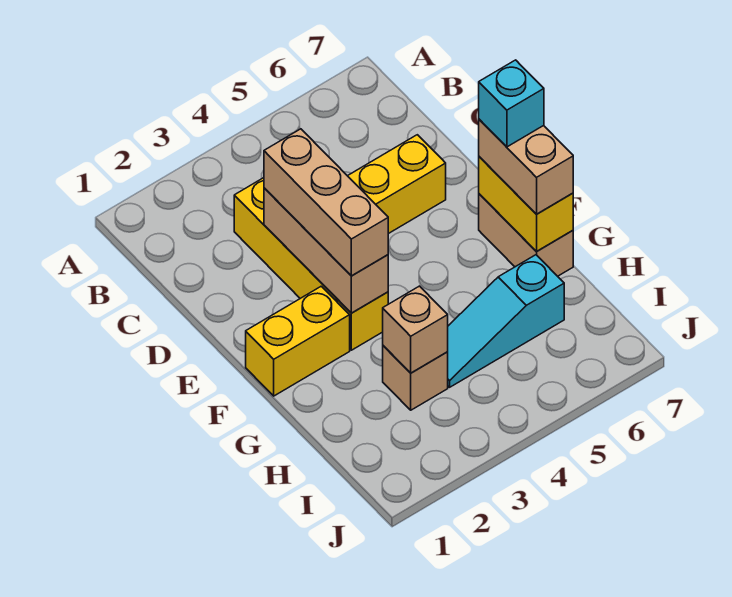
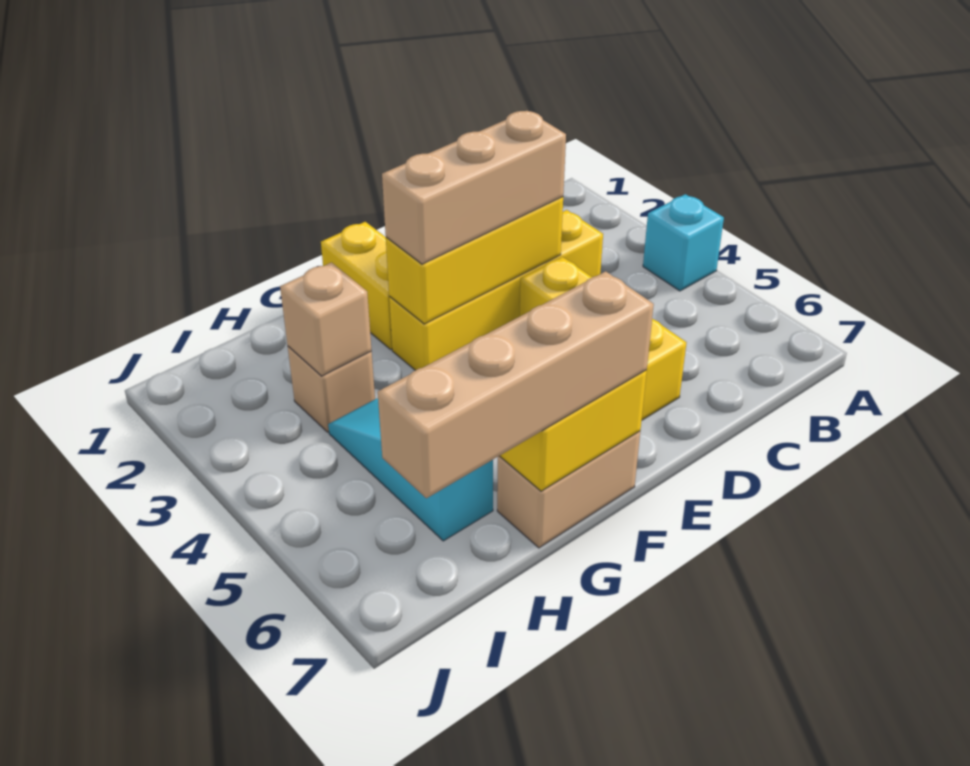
tan brick D3:F3 level 2 -> yellow brick D3:F3 level 2
tan brick F7:G7 level 3 -> tan brick F7:I7 level 3
cyan brick F7 level 4 -> cyan brick A4 level 1

